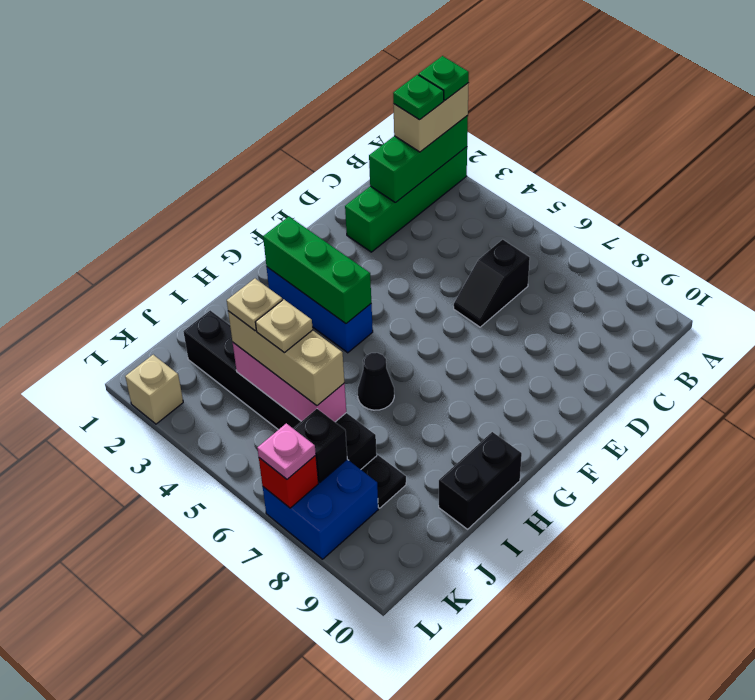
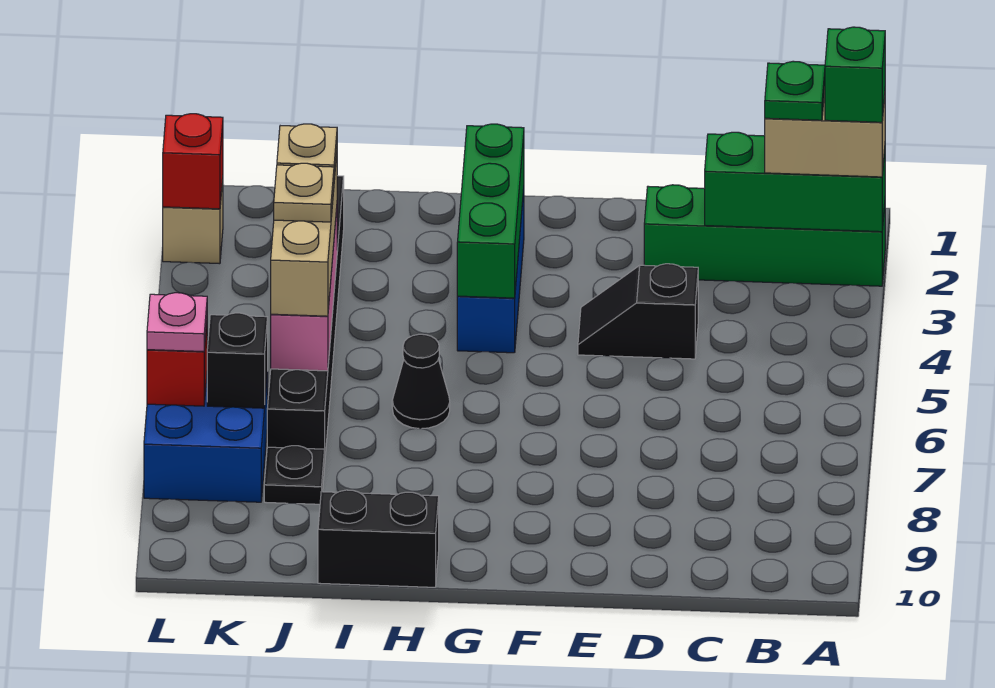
green plate A2 level 4 -> green brick A2 level 4
black slope C6:D6 level 1 top C -> black slope D4:E4 level 1 top D
none -> red brick L2 level 2

